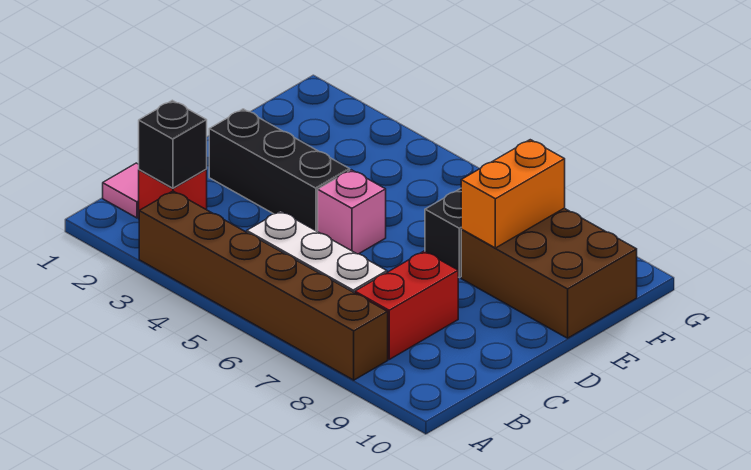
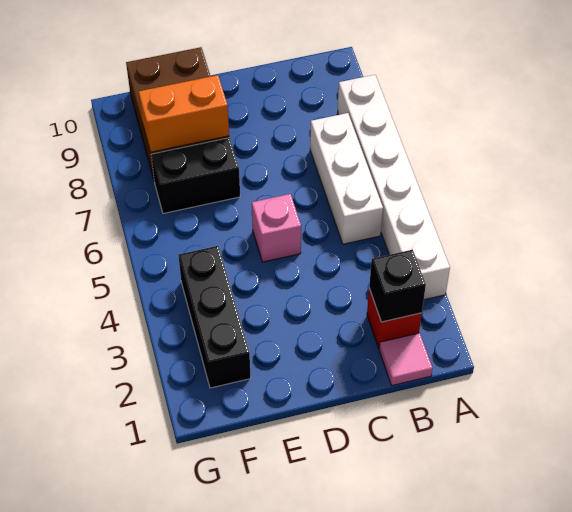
brown brick A3:A8 level 1 -> white brick A3:A8 level 1
red brick B8:C8 level 1 -> none
black brick D2:D4 level 1 -> black brick F2:F4 level 1

